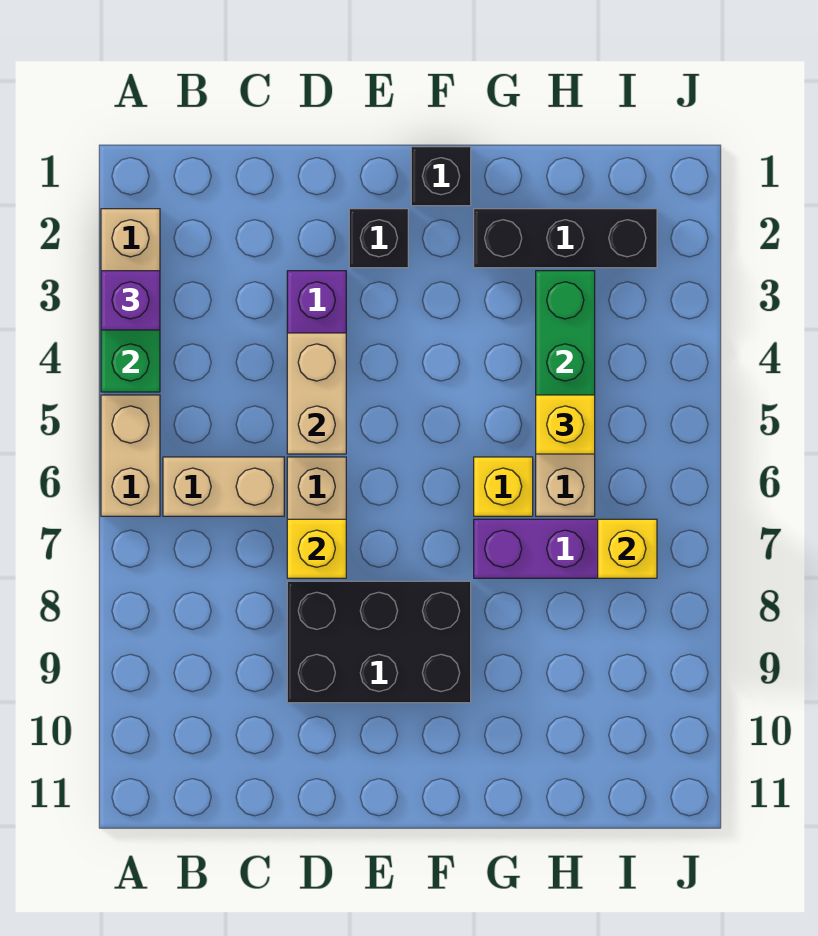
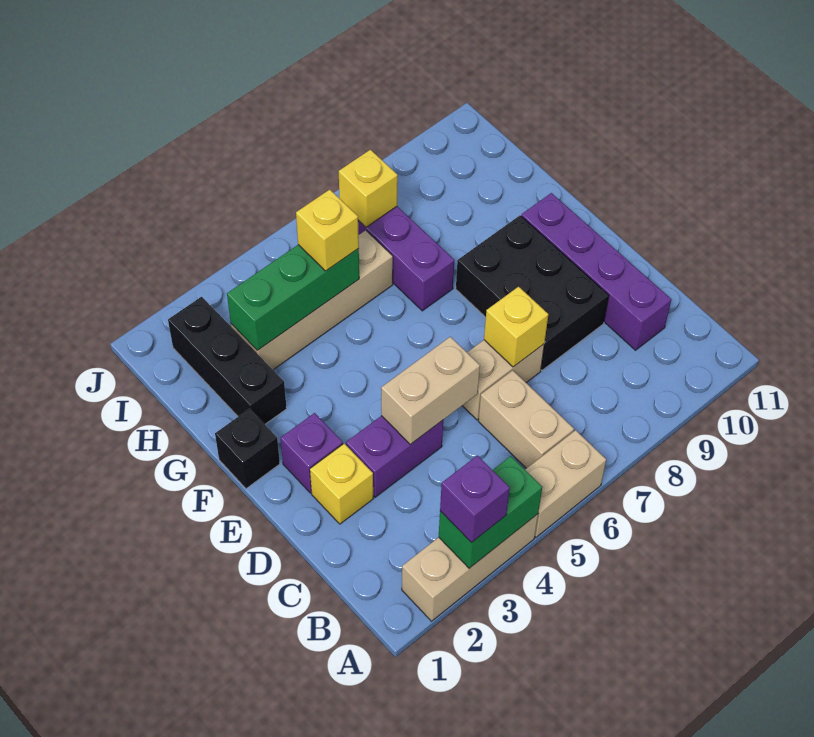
none -> purple brick C10:F10 level 1
black brick E2 level 1 -> purple brick E2 level 1
yellow brick G6 level 1 -> yellow brick D2 level 1

